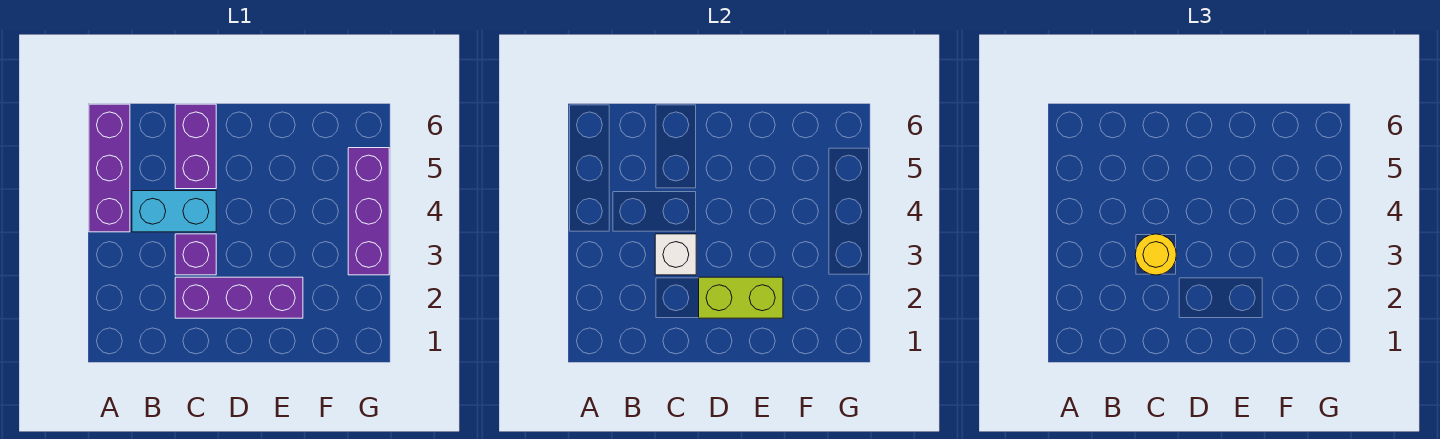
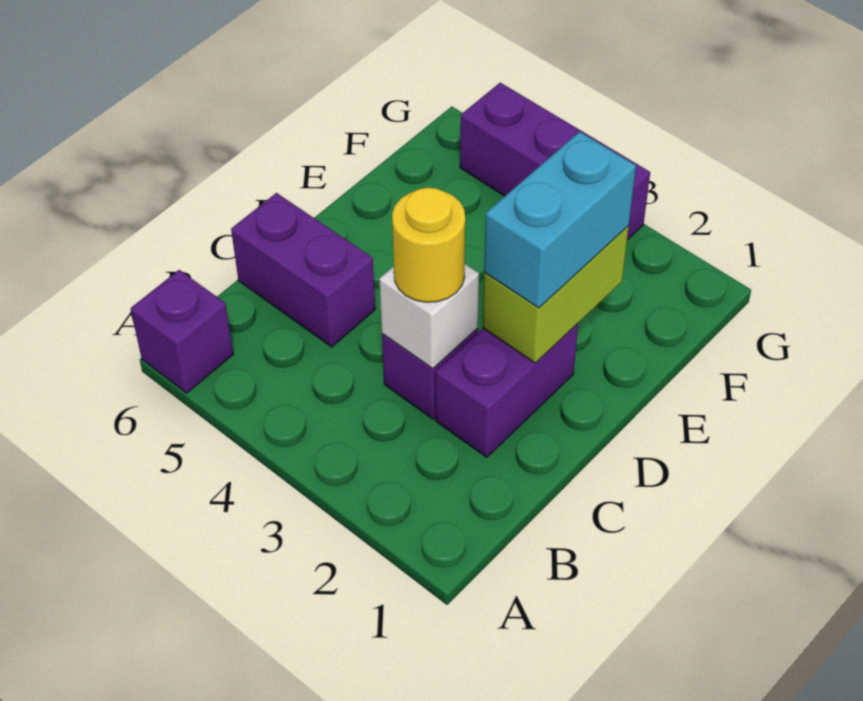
purple brick A4:A6 level 1 -> purple brick A6 level 1
cyan brick B4:C4 level 1 -> cyan brick D2:E2 level 3
purple brick C2:E2 level 1 -> purple brick C2:D2 level 1

